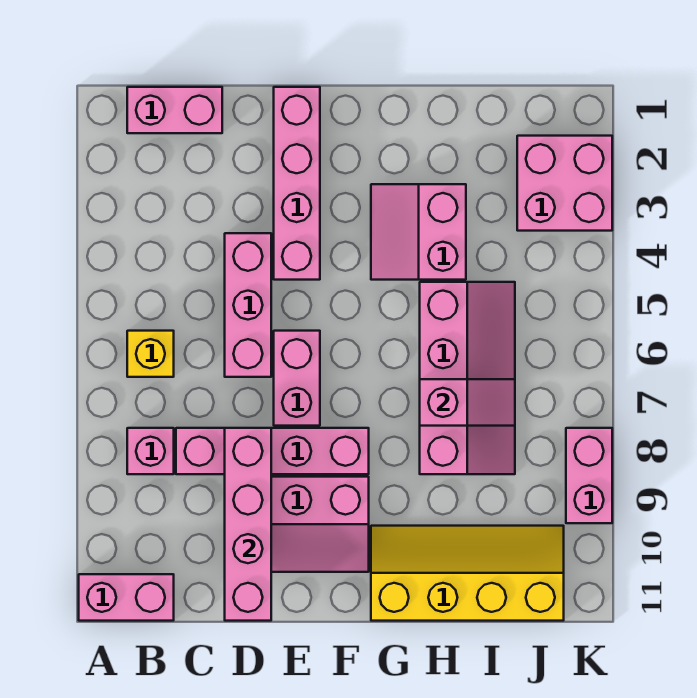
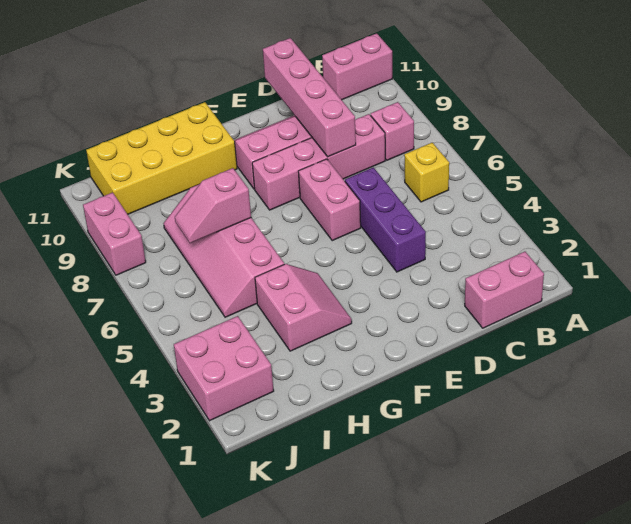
pink brick D4:D6 level 1 -> purple brick D4:D6 level 1
pink brick E1:E4 level 1 -> none
yellow slope G10:J11 level 1 top 11 -> yellow brick G10:J11 level 1

